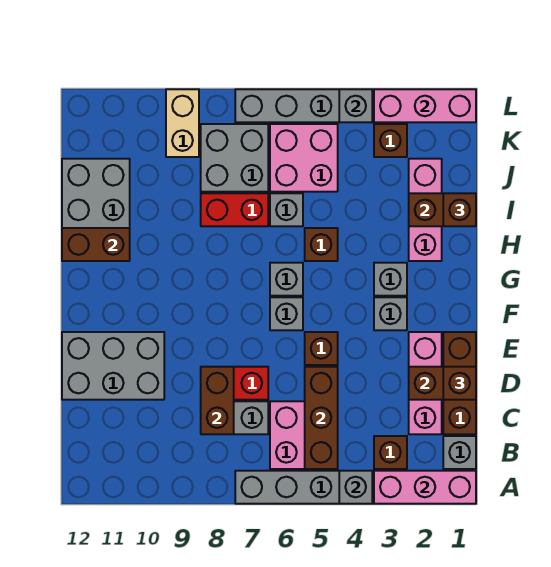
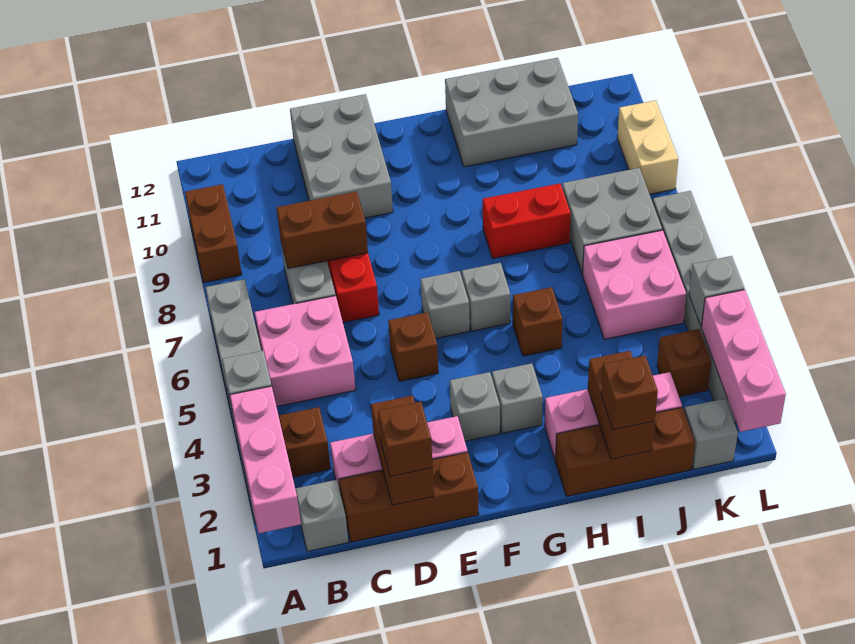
brown brick B5:D5 level 2 -> brown brick H1:J1 level 1
brown brick H11:H12 level 2 -> brown brick A9:A10 level 1
grey brick I6 level 1 -> grey brick K1 level 1
red brick I7:I8 level 1 -> red brick H8:I8 level 1
tan brick K9:L9 level 1 -> tan brick L9:L10 level 1

